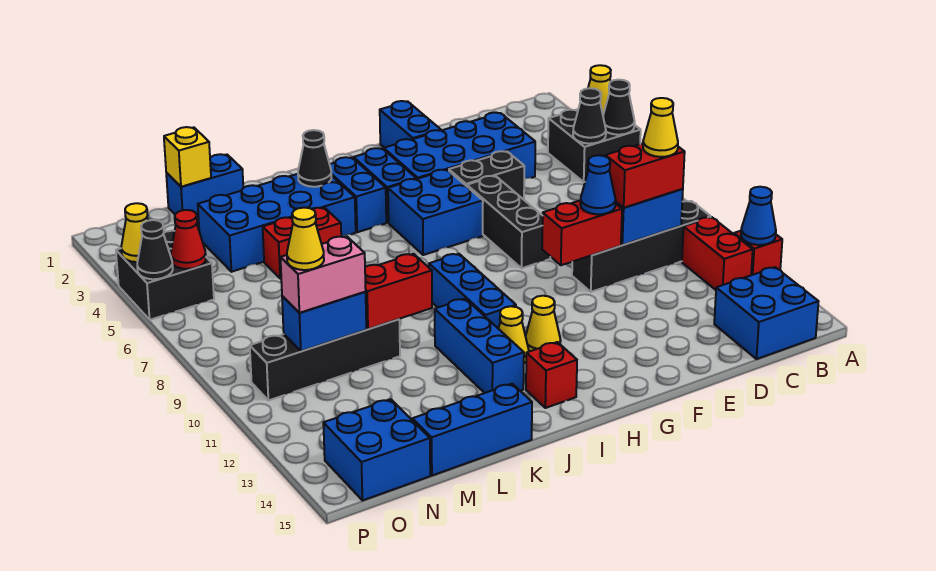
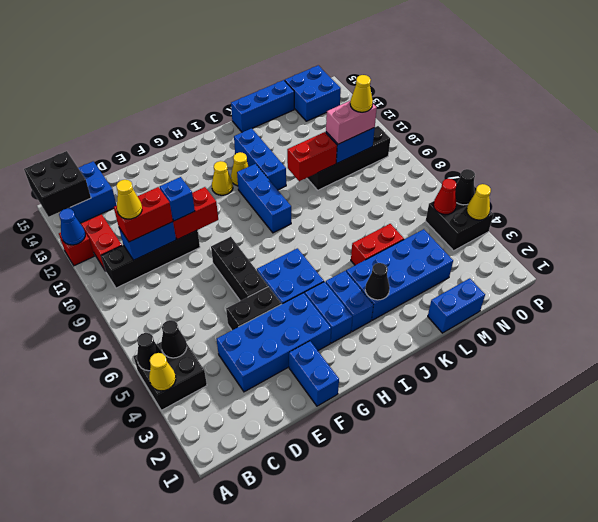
none -> black brick A14:B15 level 2
blue cone E10 level 3 -> blue brick E10 level 3
red brick I14 level 1 -> none
yellow brick M1 level 2 -> none

